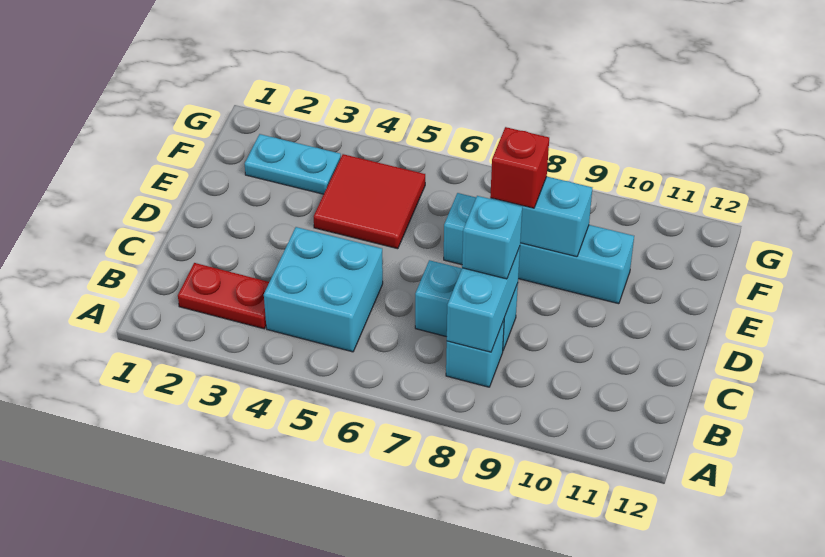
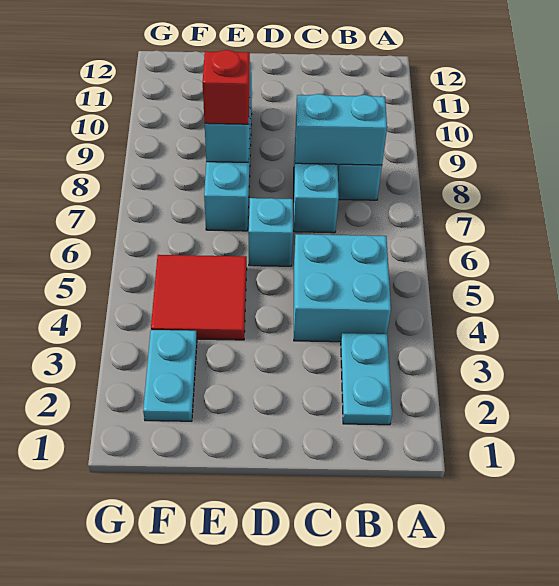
red plate B2:B3 level 1 -> cyan plate B2:B3 level 1
cyan brick C8 level 3 -> cyan brick D6 level 1

